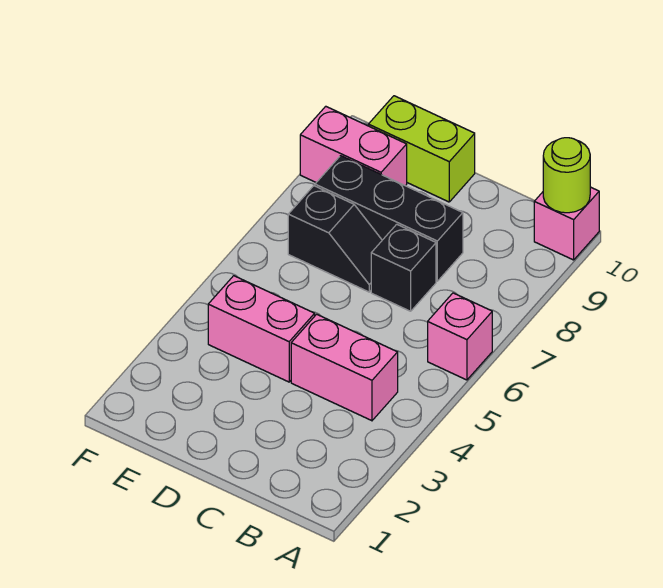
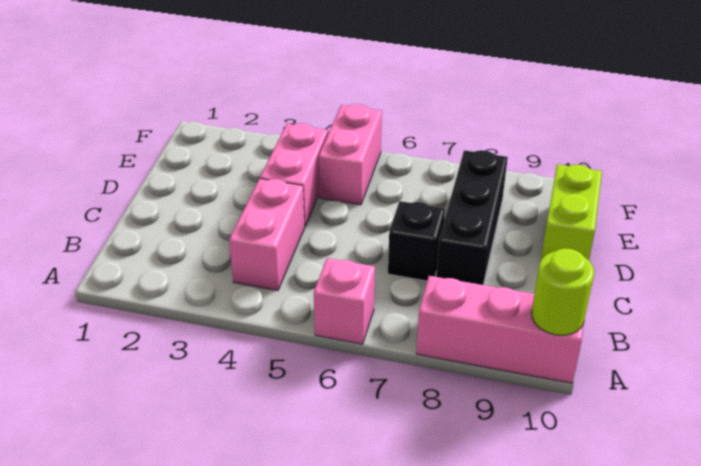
pink brick A10 level 1 -> pink brick A8:A10 level 1
black slope D7:E7 level 1 top E -> none
pink brick E9:F9 level 1 -> pink brick E5:F5 level 1

